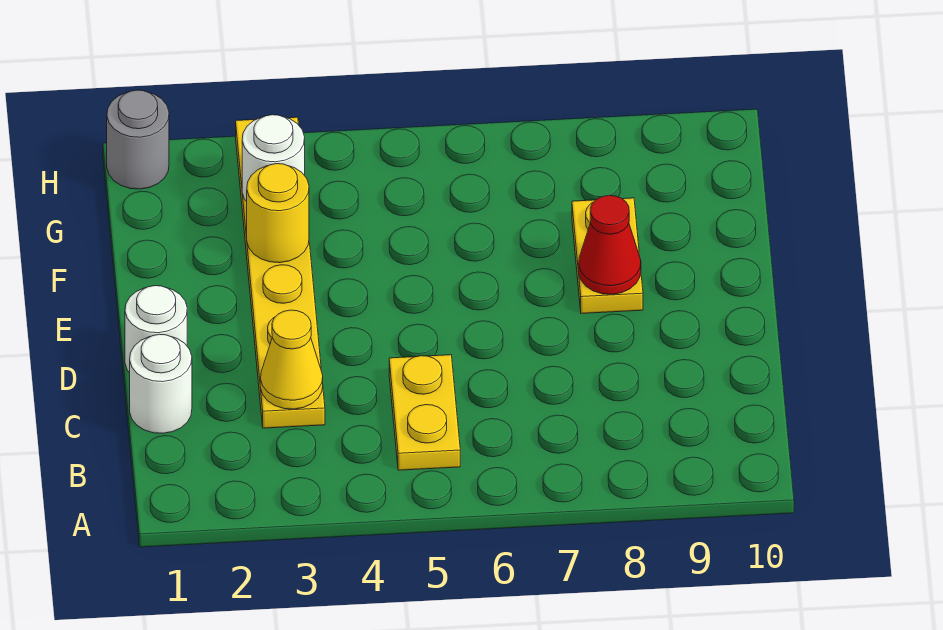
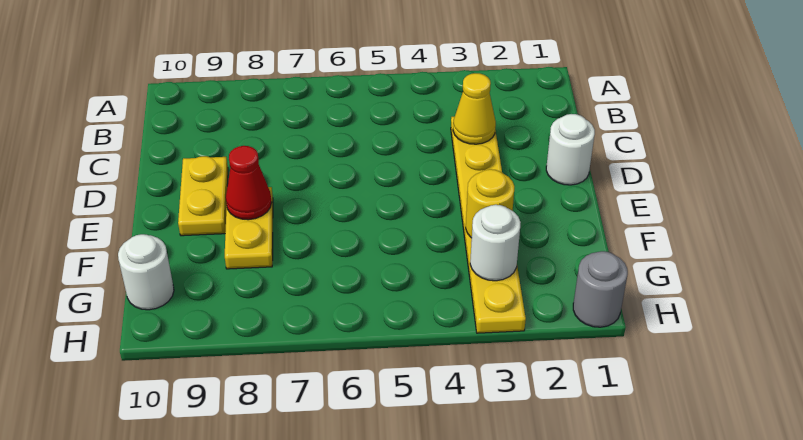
yellow plate B5:C5 level 1 -> yellow plate D9:E9 level 1
white round brick C1 level 1 -> white round brick G10 level 1

